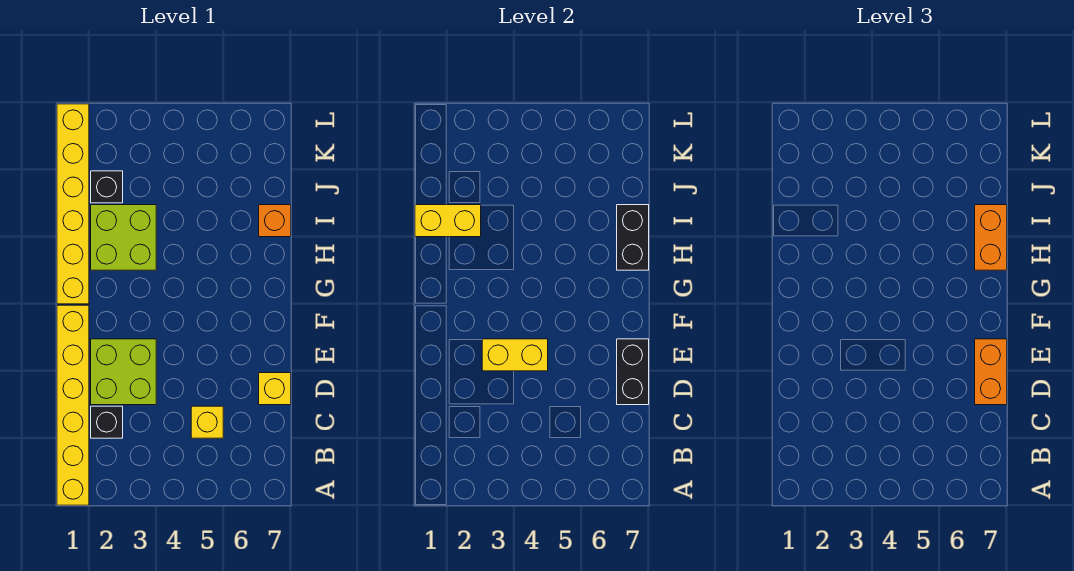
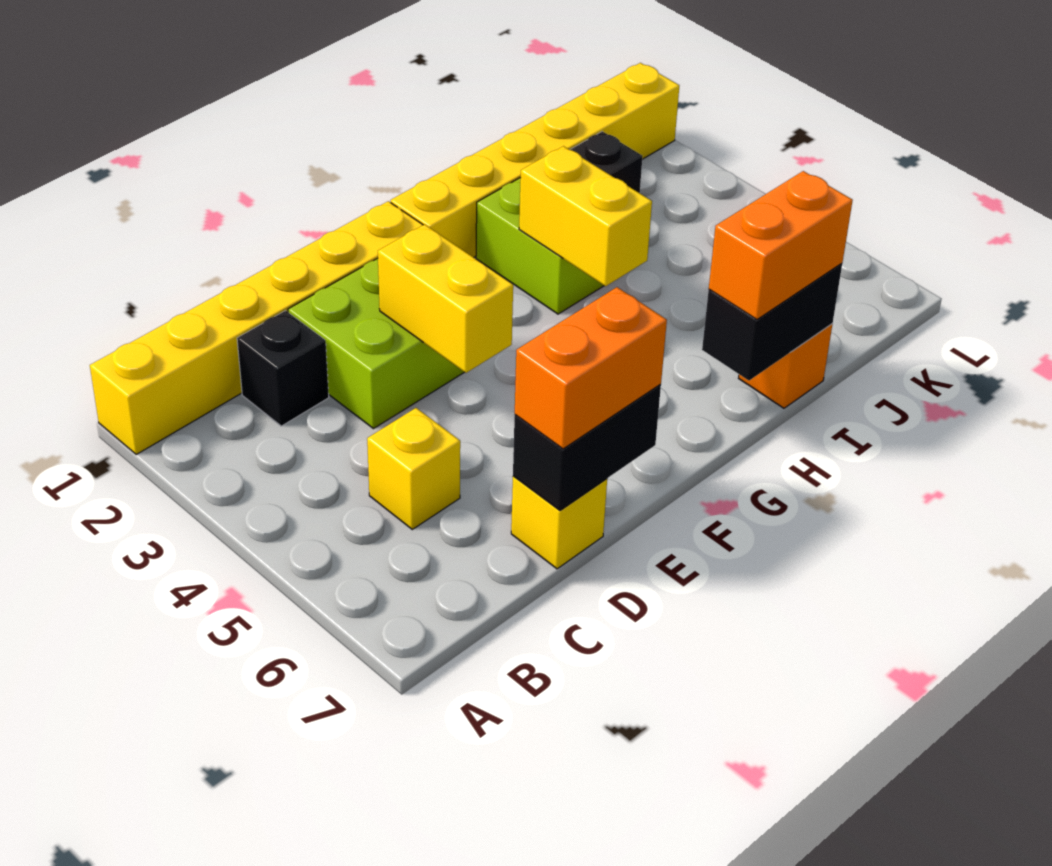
yellow brick I1:I2 level 2 -> yellow brick H3:H4 level 2

